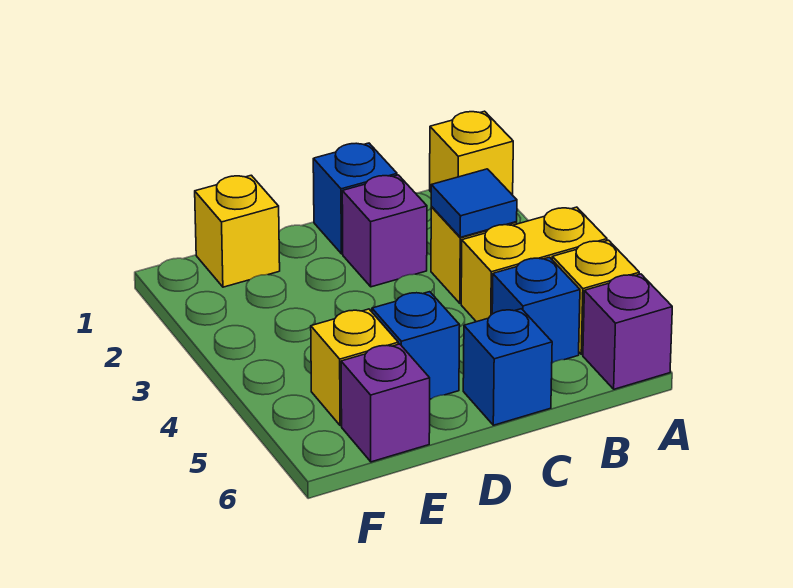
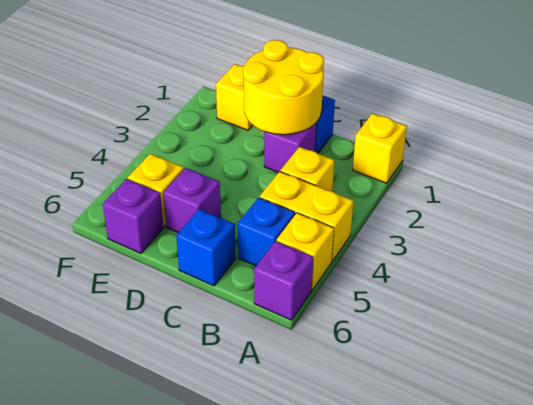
blue tile B3 level 2 -> none
none -> yellow round brick C1:D2 level 2
blue brick D5 level 1 -> purple brick D5 level 1

